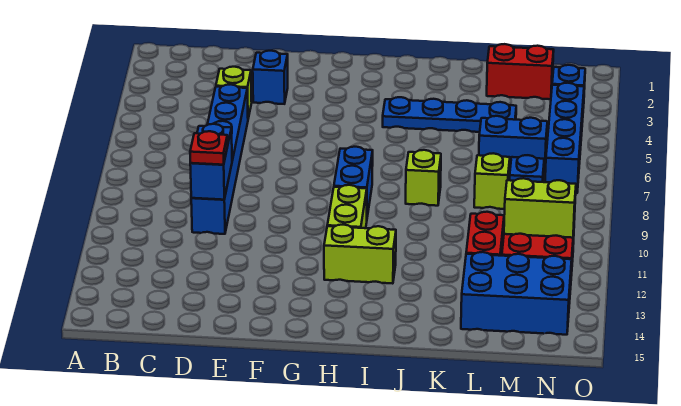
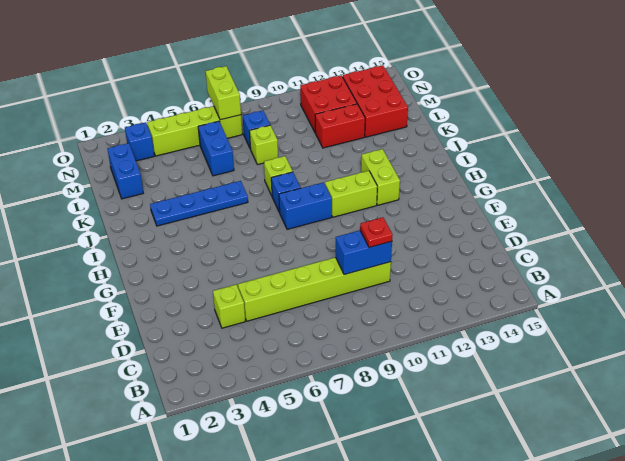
blue brick D5:D10 level 1 -> lime brick D5:D10 level 1
blue brick E3 level 1 -> blue brick I8 level 1
blue plate I4:L4 level 1 -> blue plate J3:J6 level 1
red brick L2:M2 level 1 -> blue brick L2:M2 level 1
blue brick L13:N14 level 1 -> red brick L13:N14 level 1
lime brick M11:N11 level 2 -> lime brick N7:O7 level 2
blue brick N4:N7 level 1 -> lime brick N4:N7 level 1

